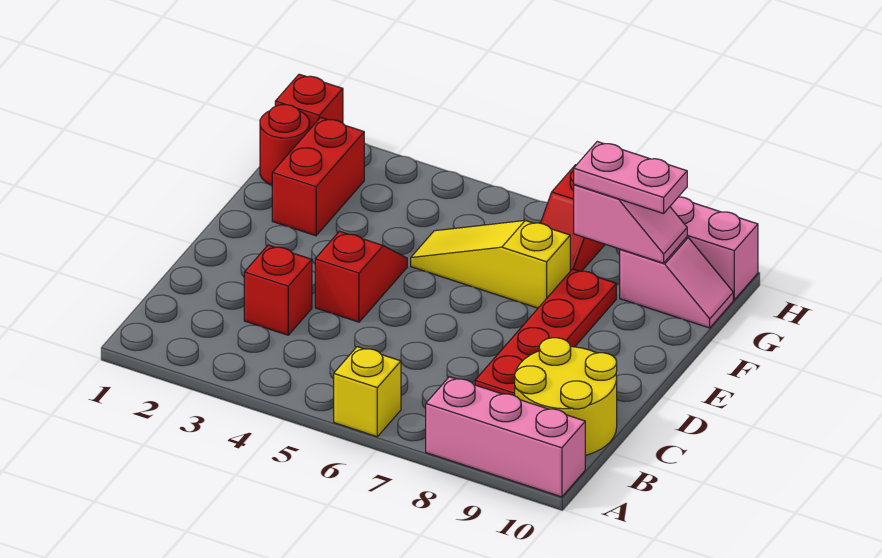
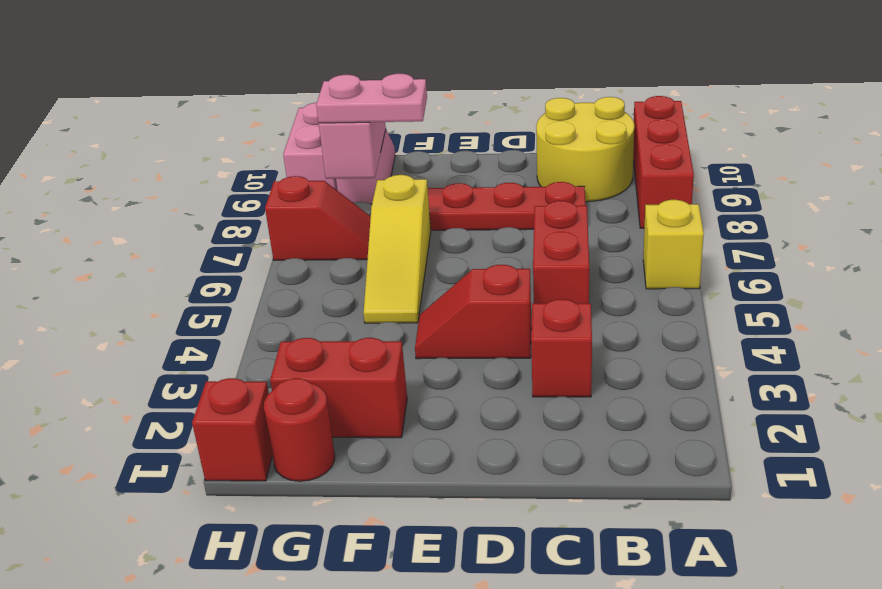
pink brick A8:A10 level 1 -> red brick A8:A10 level 1
none -> red brick C5:C6 level 1
pink plate G8:G9 level 3 -> pink plate F8:G8 level 3

